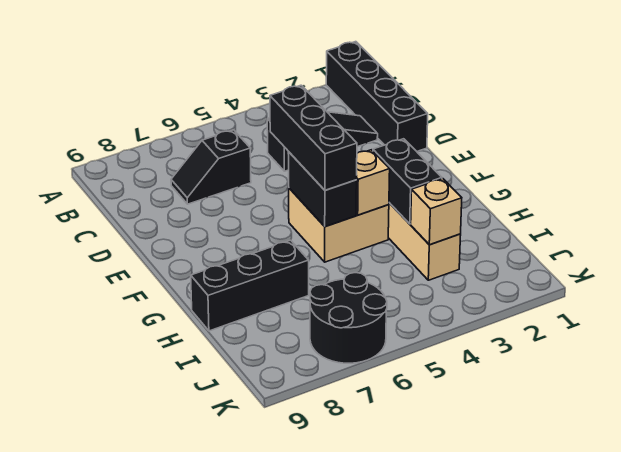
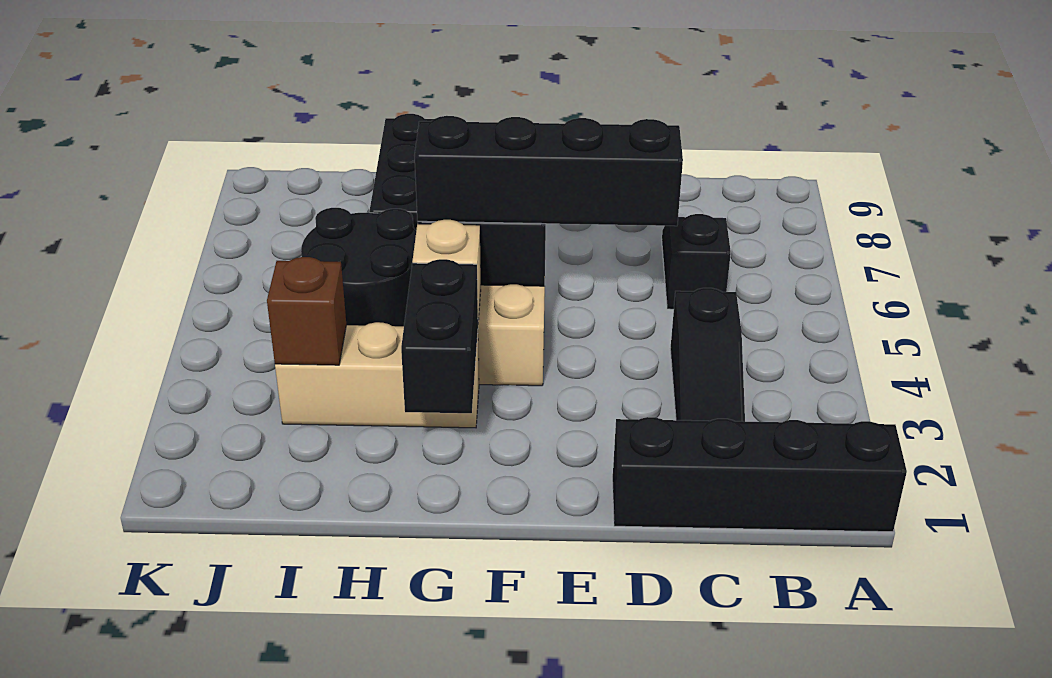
black brick E5:G5 level 3 -> black brick D5:G5 level 3
black brick G3:H3 level 2 -> black brick G2:G3 level 2
tan brick I3 level 2 -> brown brick I3 level 2
black round brick J6:K7 level 1 -> black round brick H5:I6 level 1

